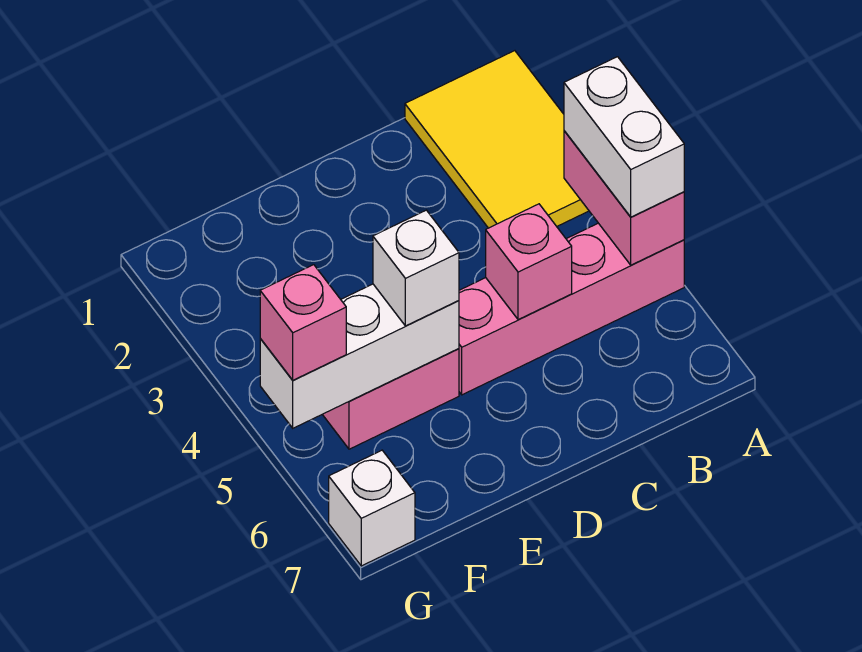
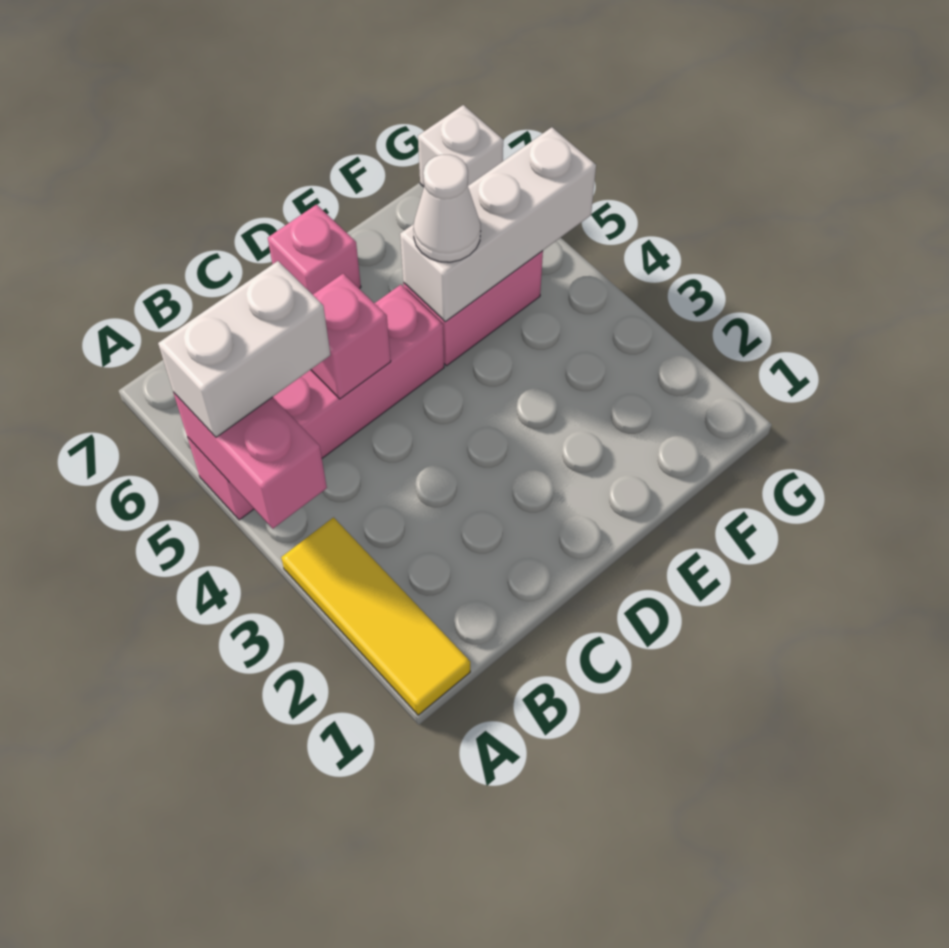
yellow tile A1:B3 level 1 -> yellow tile A1:A3 level 1
white brick A4:A5 level 3 -> white brick A5:B5 level 3
white brick E5 level 3 -> white cone E5 level 3
pink brick G5 level 3 -> pink brick D7 level 1

